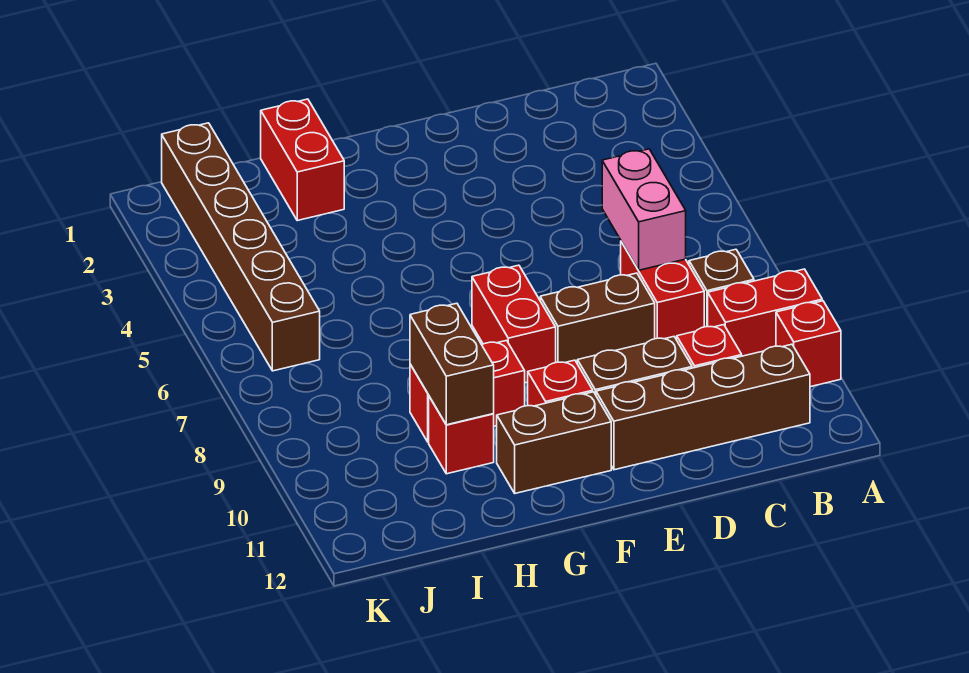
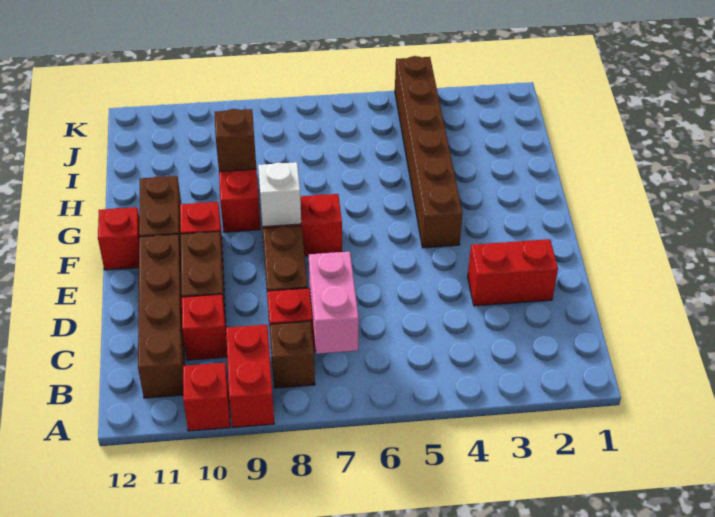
pink brick C6:C7 level 2 -> pink brick B7:C7 level 2
none -> white brick F8 level 2
red brick H1:H2 level 1 -> red brick D2:D3 level 1
brown brick H9:H10 level 2 -> brown brick H9 level 2
red brick H10 level 1 -> red brick F12 level 1
brown brick J1:J6 level 1 -> brown brick F4:K4 level 1

